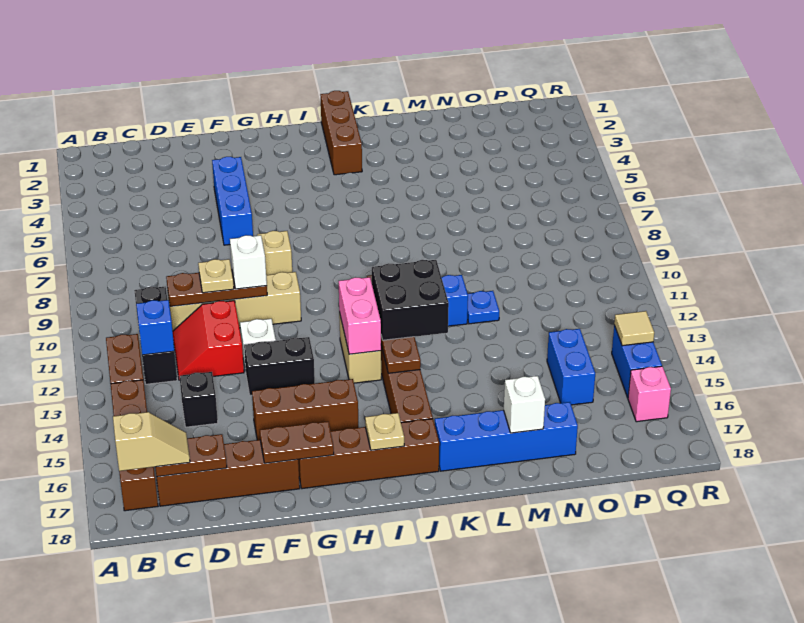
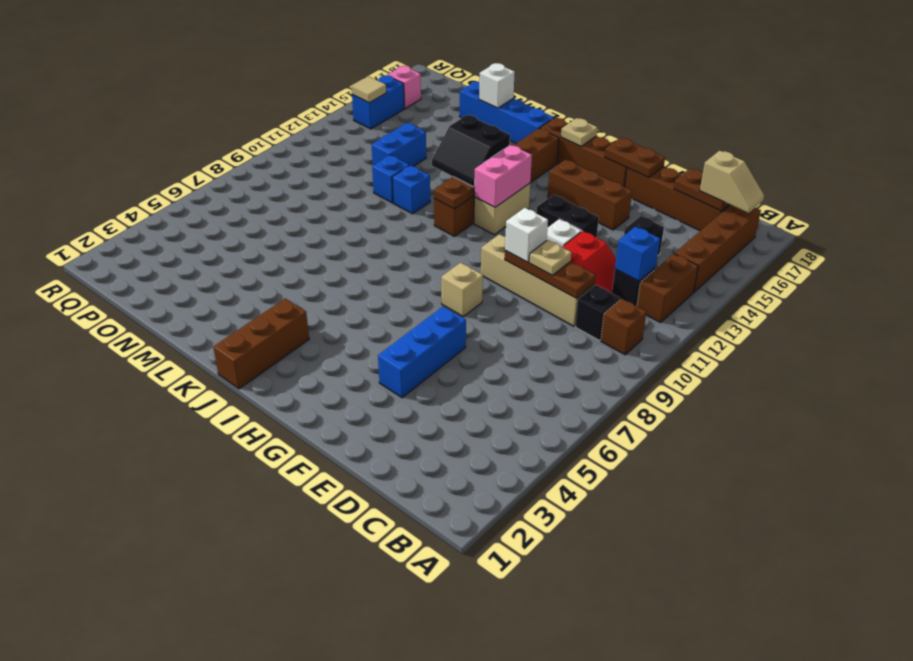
none -> brown brick B10 level 1
tan slope B17:C17 level 3 top B -> tan slope B17:C17 level 3 top C
black brick J12:K13 level 3 -> black slope J12:K13 level 3 top 13
blue plate M11 level 1 -> blue brick M11 level 1
blue brick O14:O15 level 1 -> blue brick N12:N13 level 1

